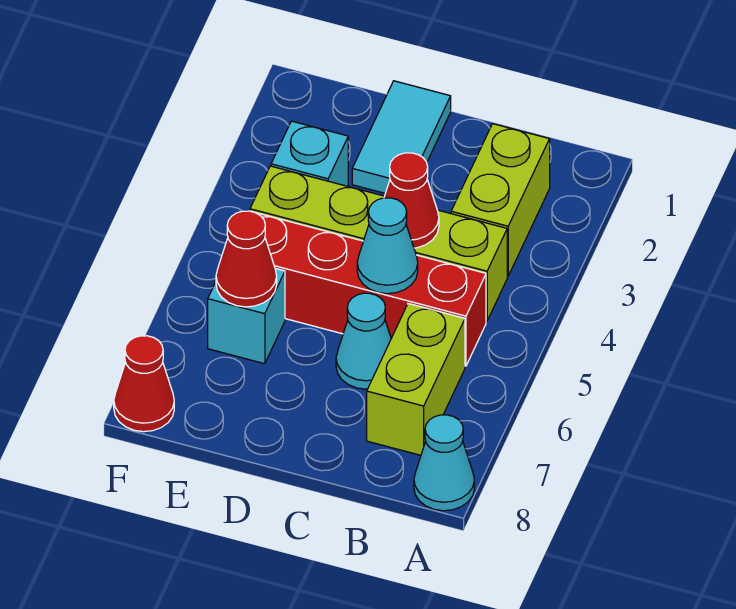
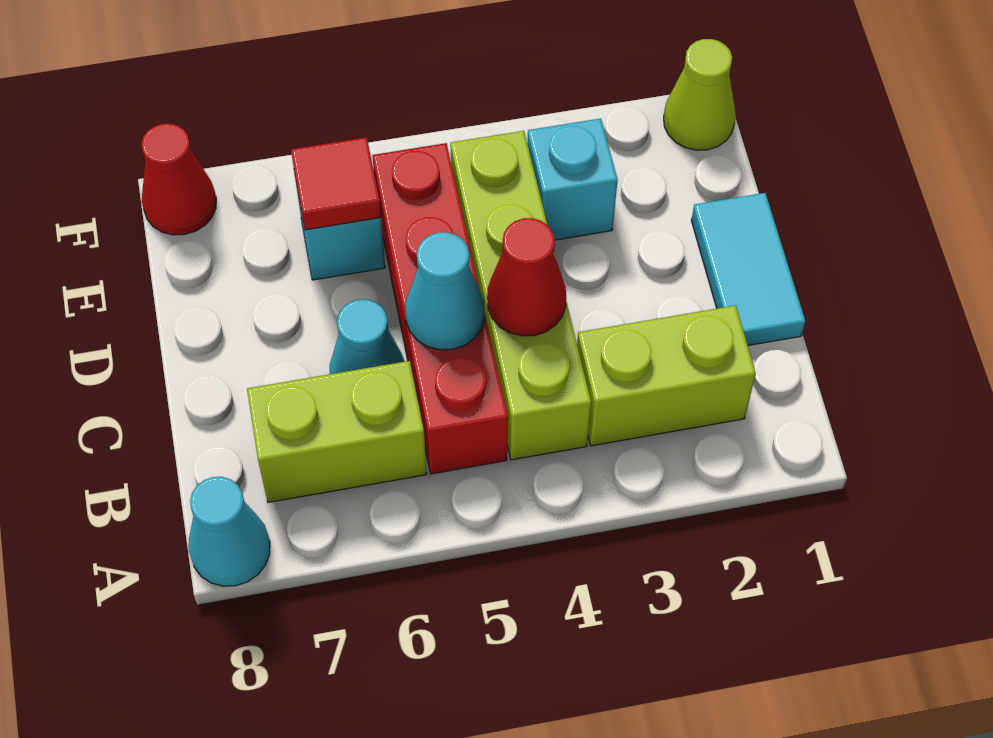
cyan tile D1:D2 level 1 -> cyan tile C1:D1 level 1
red cone E6 level 2 -> red tile E6 level 2
none -> lime cone F1 level 1

